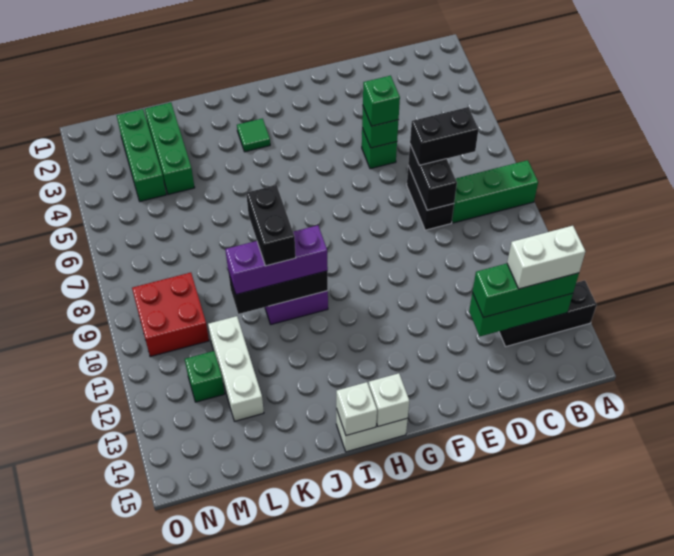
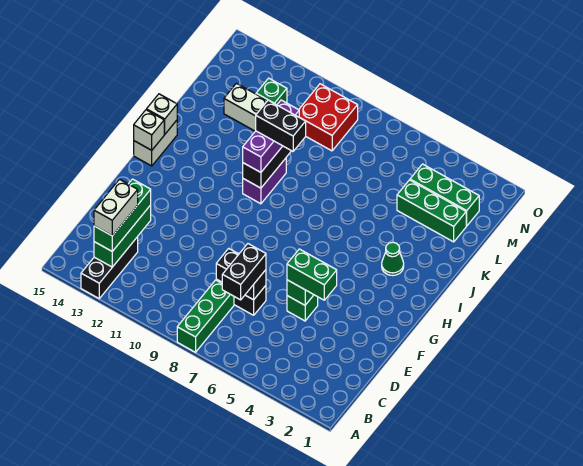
green brick E5 level 3 -> green brick E4:E5 level 3
green tile I3 level 1 -> green cone I3 level 1

